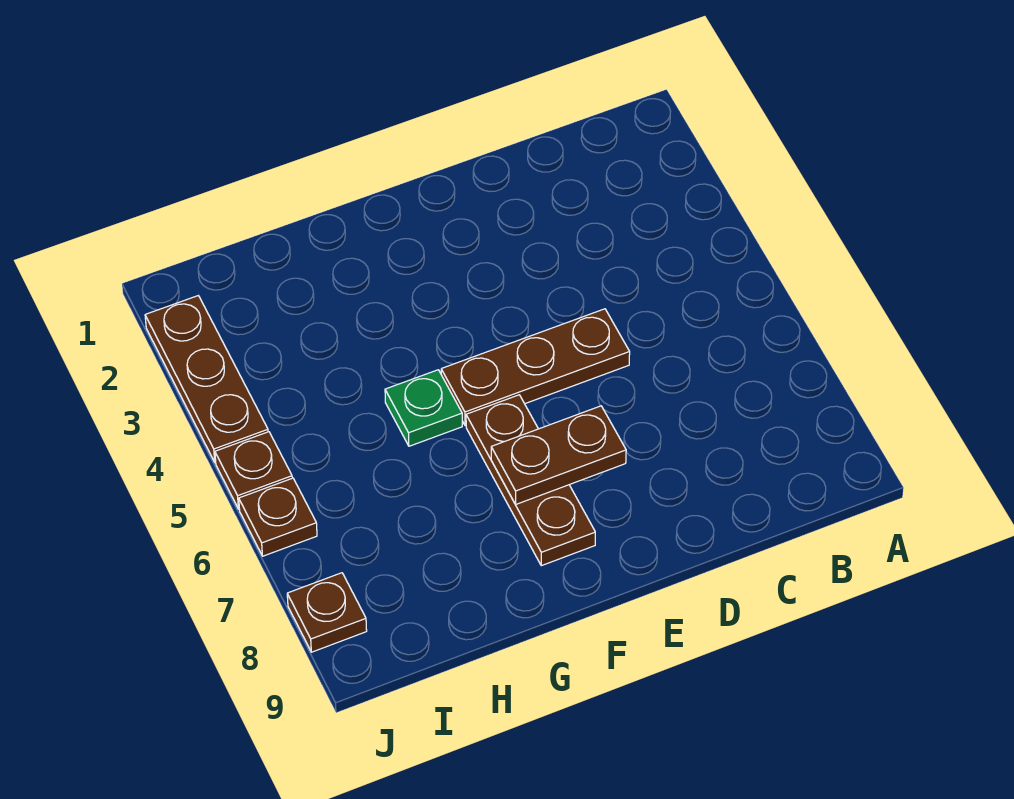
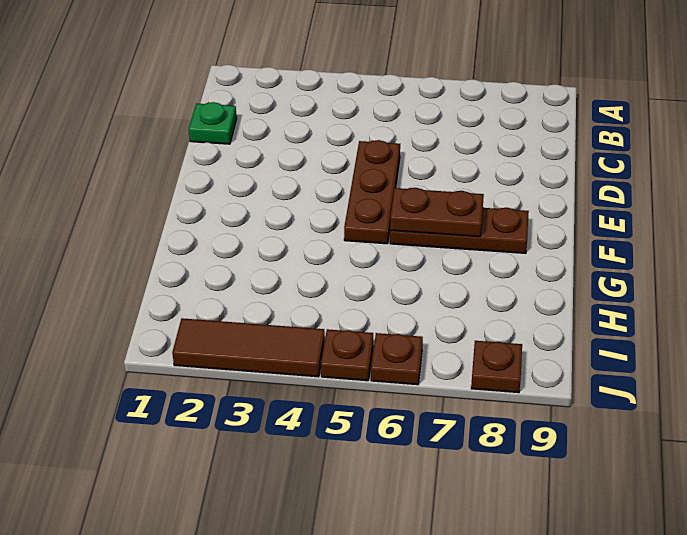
brown plate E7:F7 level 2 -> brown plate F6:F7 level 2
green plate G5 level 1 -> green plate C1 level 1
brown plate J2:J4 level 1 -> brown tile J2:J4 level 1

